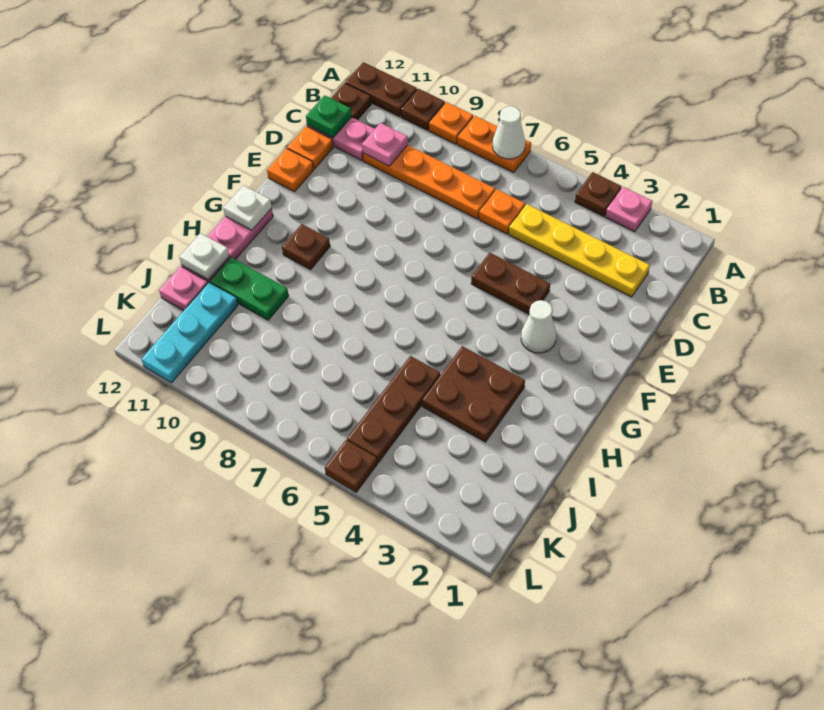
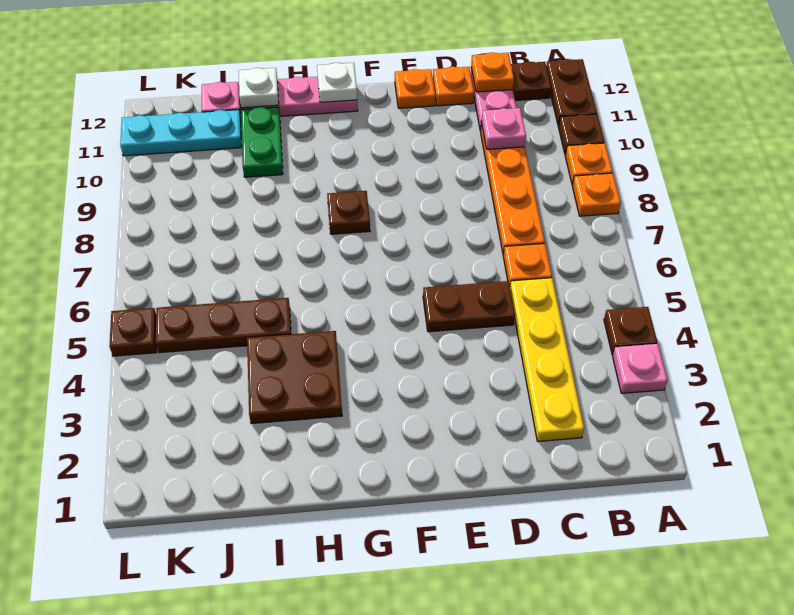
orange plate A7:A8 level 1 -> orange plate A8 level 1
white cone A7 level 2 -> none
green plate C12 level 2 -> orange plate C12 level 2
brown plate E4:E5 level 1 -> brown plate D5:E5 level 1
white cone F3 level 1 -> none
brown plate G10 level 1 -> brown plate G8 level 1

